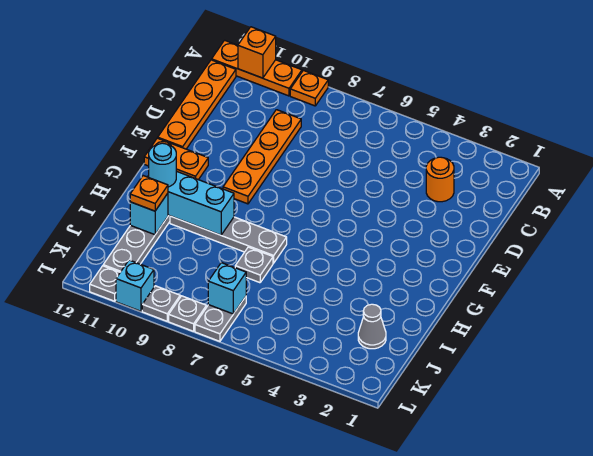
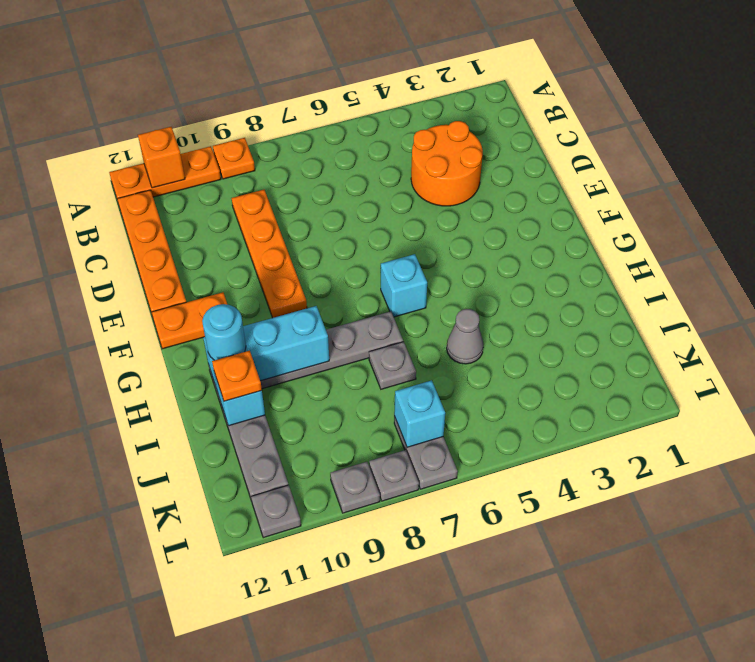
orange round brick C3 level 1 -> orange round brick C3:D4 level 1
grey cone J2 level 1 -> grey cone I5 level 1
cyan brick L10 level 1 -> cyan brick G6 level 1

